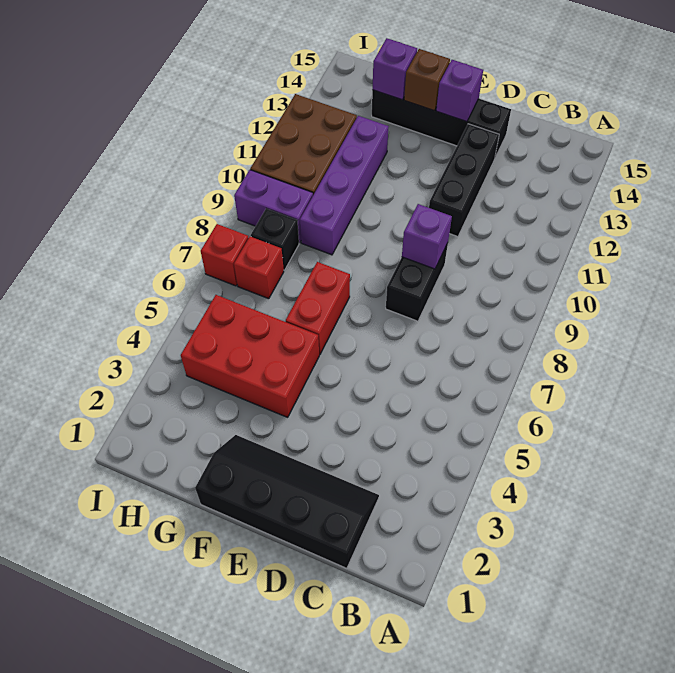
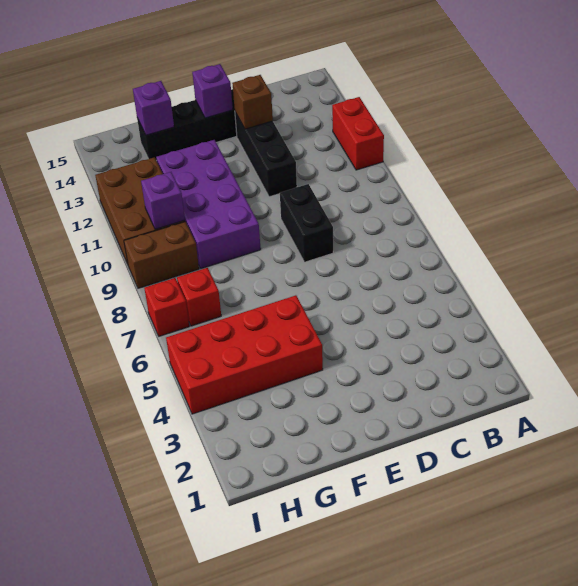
black slope C1:F2 level 1 top 1 -> none
purple brick D9 level 2 -> purple brick H10 level 2
red brick F4:H5 level 1 -> red brick F4:I5 level 1
red brick F6:F7 level 1 -> red brick A11:A12 level 1
brown brick F14 level 2 -> brown brick D13 level 2
purple brick G9:G12 level 1 -> purple brick F9:G12 level 1
black brick H8 level 1 -> none
purple brick H9:I9 level 1 -> brown brick H9:I9 level 1

